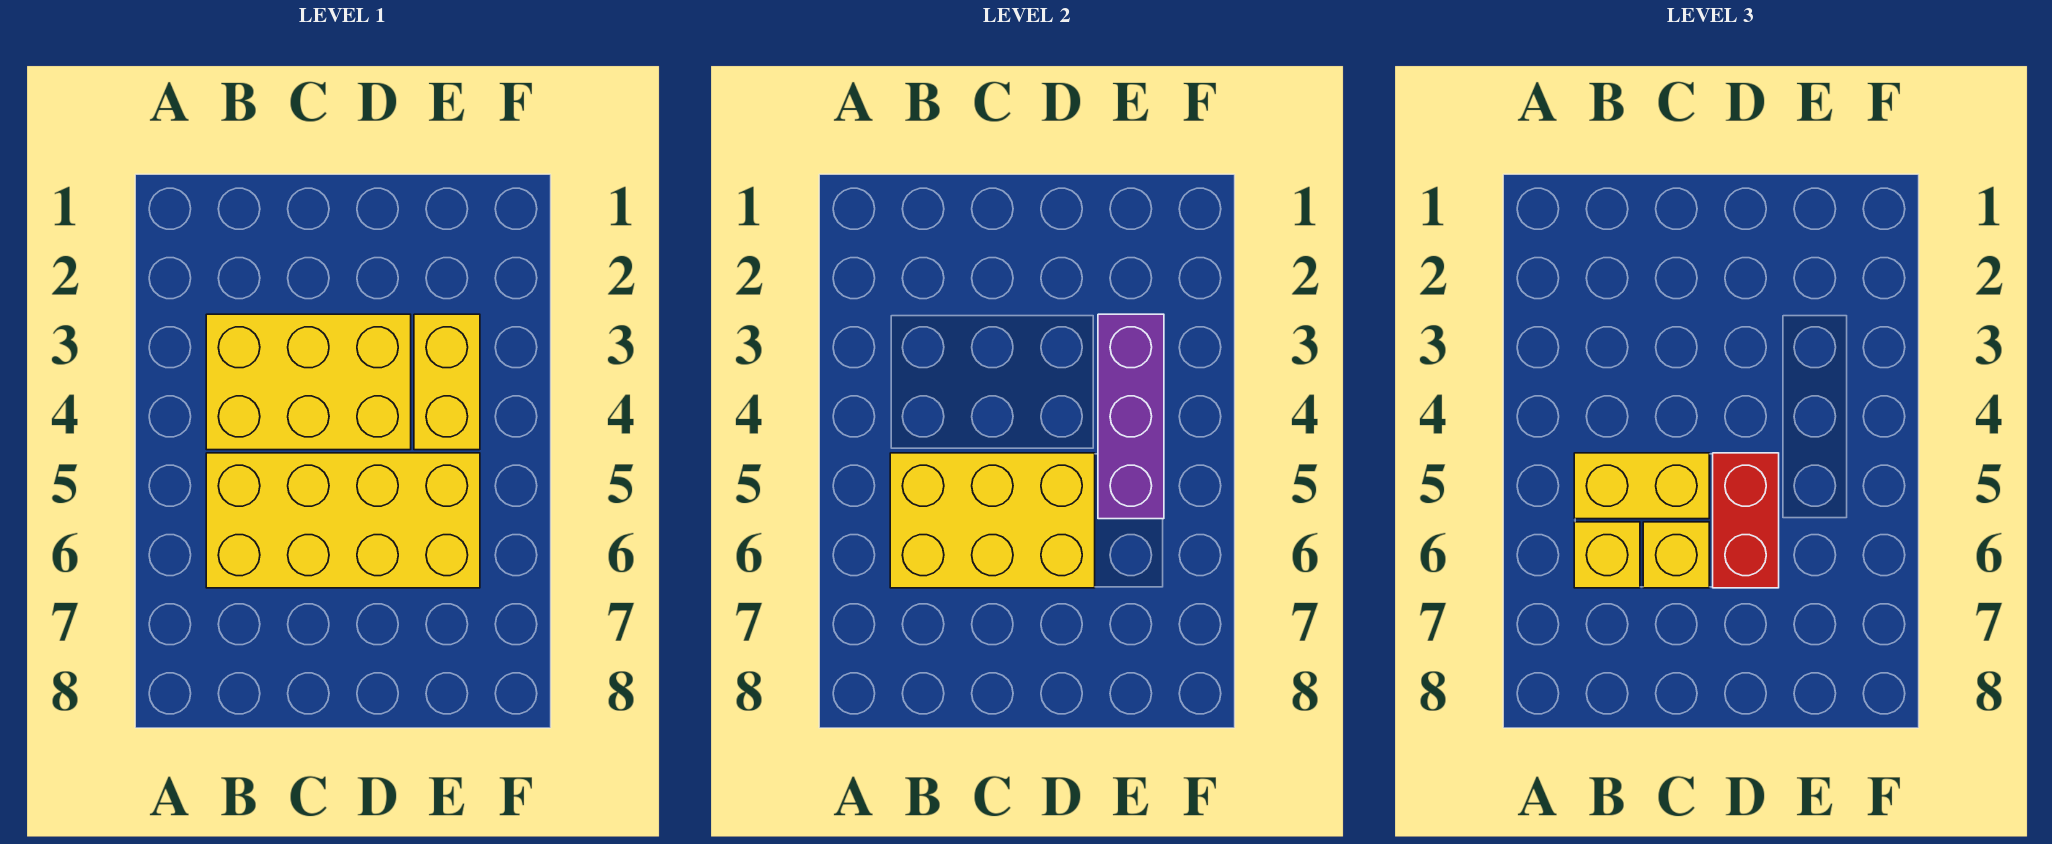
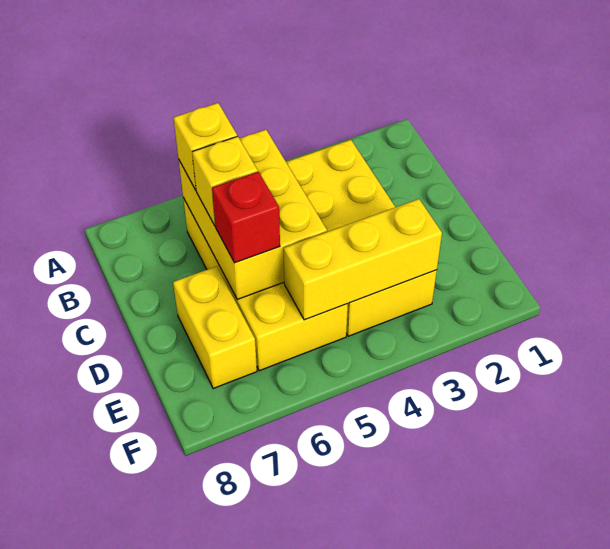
yellow brick B5:C5 level 3 -> yellow brick D7:E7 level 1
red brick D5:D6 level 3 -> red brick D6 level 3
purple brick E3:E5 level 2 -> yellow brick E3:E5 level 2

